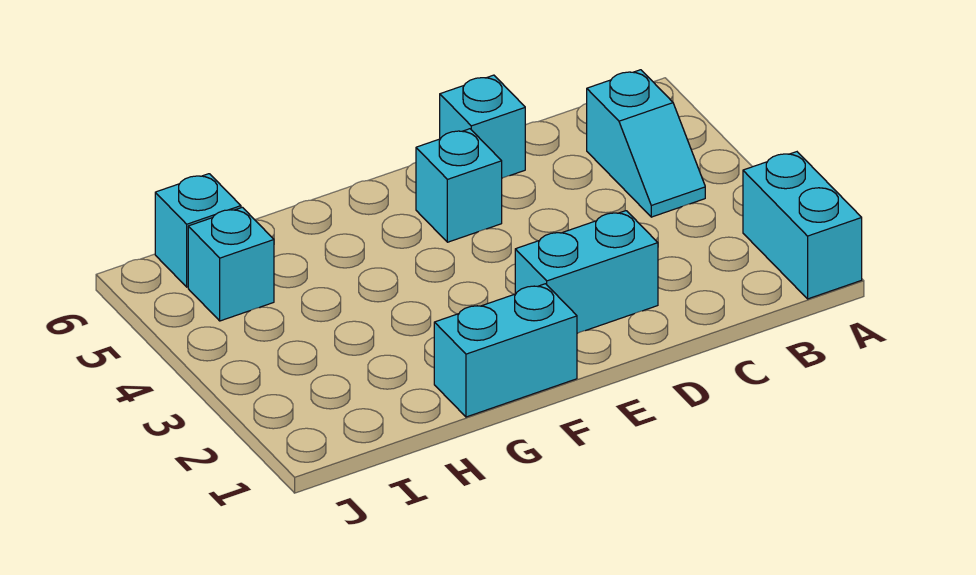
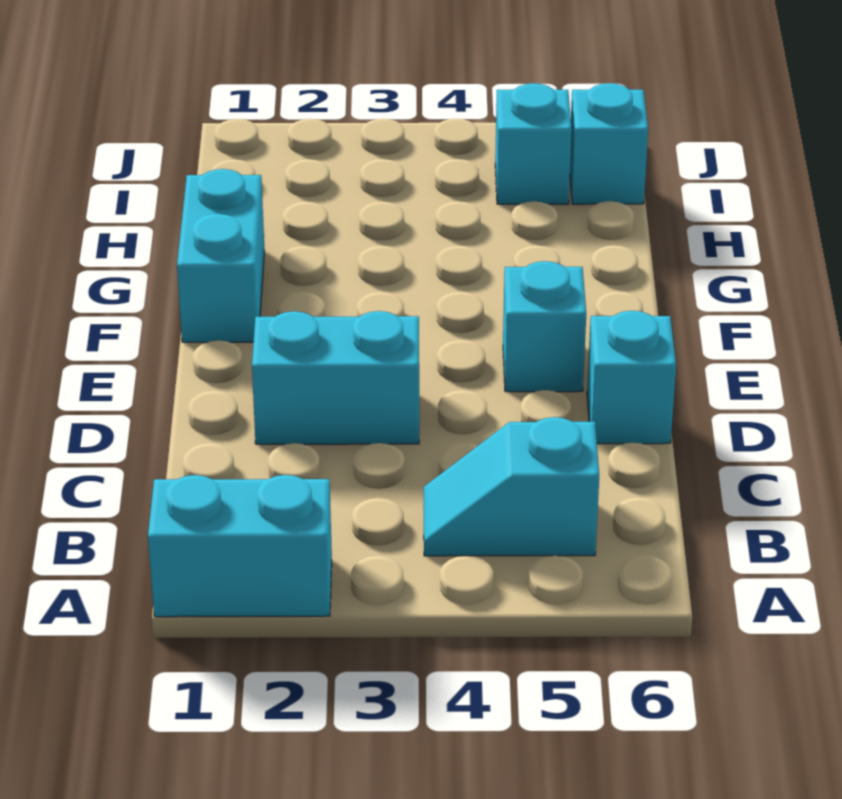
cyan brick D2:E2 level 1 -> cyan brick D2:D3 level 1

